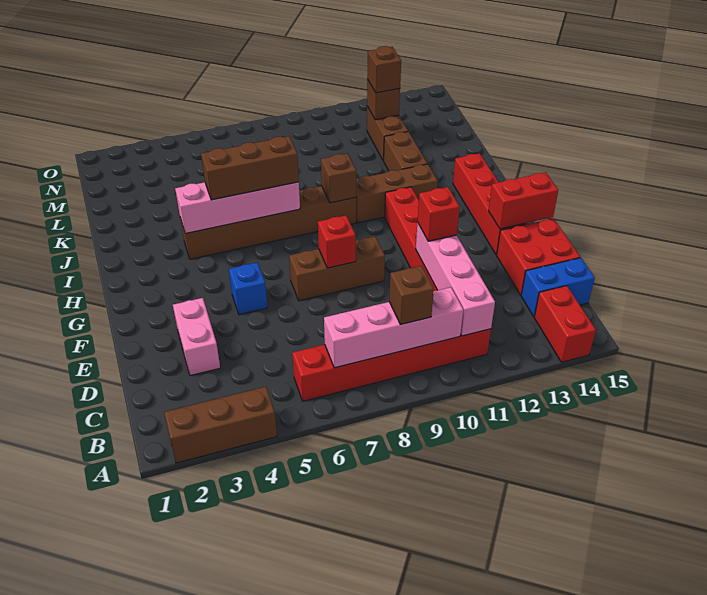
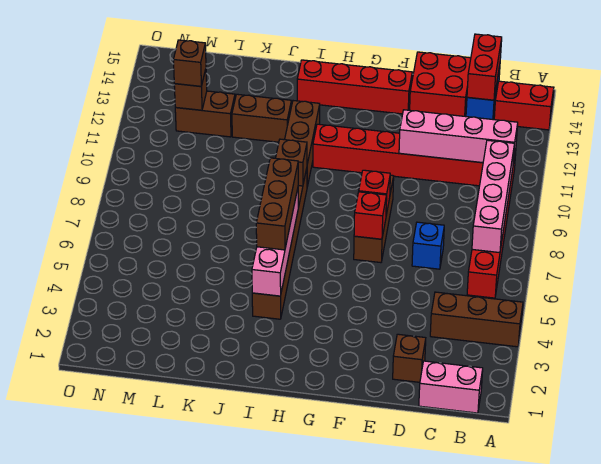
brown brick A2:A4 level 1 -> brown brick A4:C4 level 1
brown brick B9 level 3 -> brown brick D2 level 1
pink brick D3:E3 level 1 -> pink brick B1:C1 level 1
red brick E11 level 3 -> red brick F7 level 2
blue brick F5 level 1 -> blue brick D7 level 1
red brick F14:F15 level 2 -> red brick C14:C15 level 2

